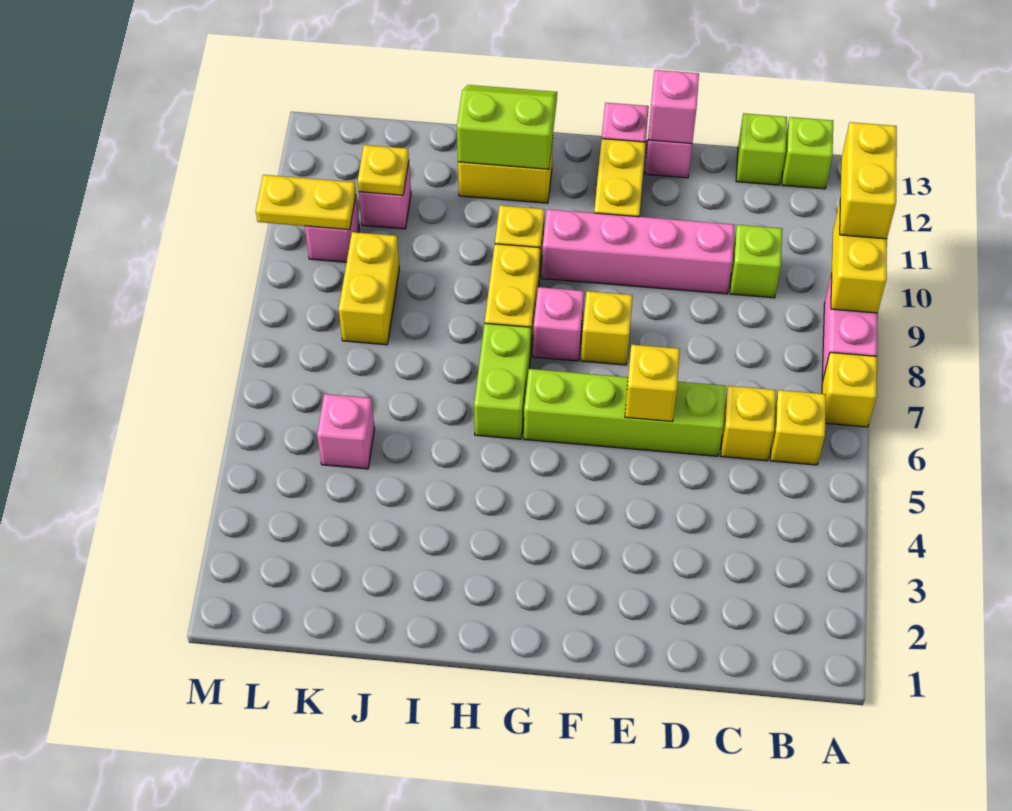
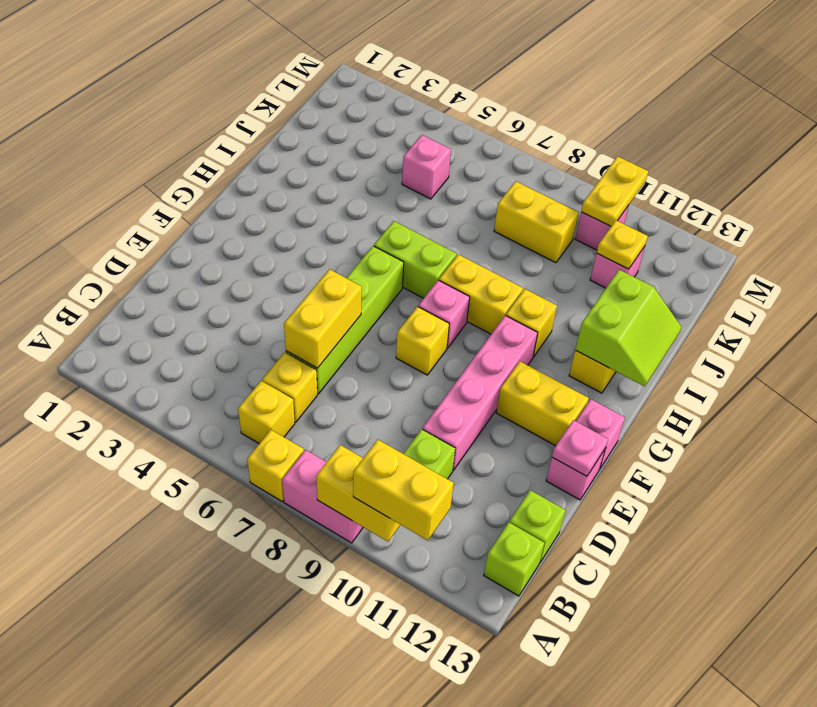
yellow brick E6 level 2 -> yellow brick D6:E6 level 2
pink brick E13 level 2 -> pink plate E13 level 2

